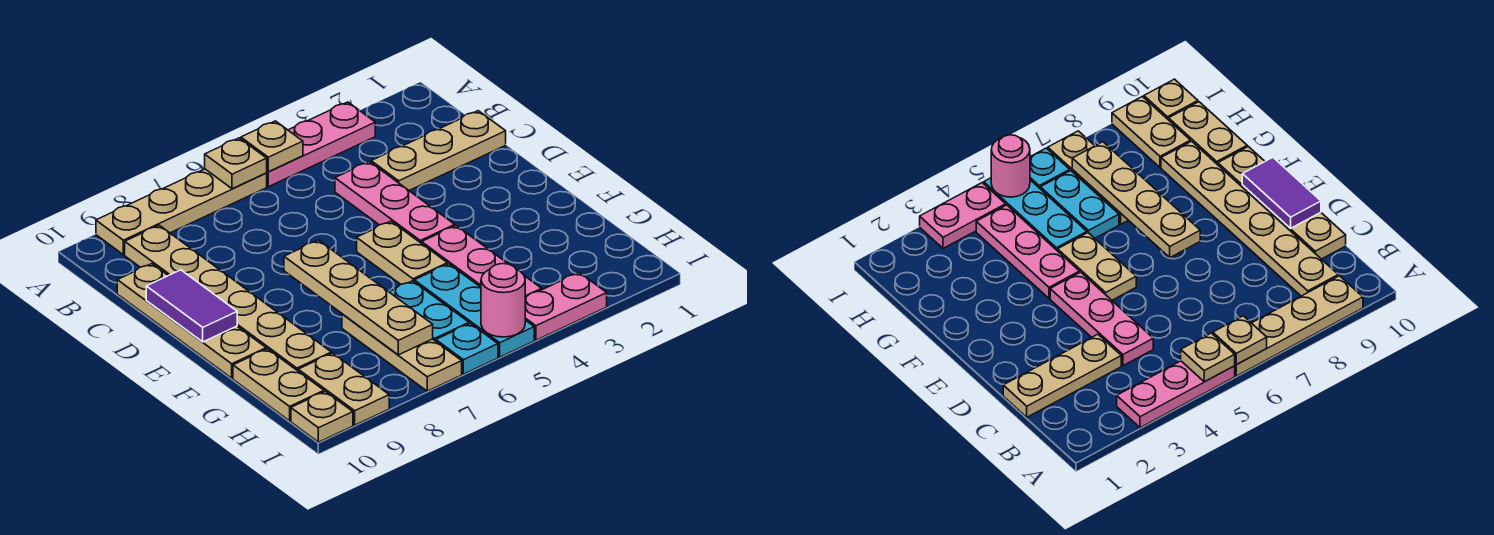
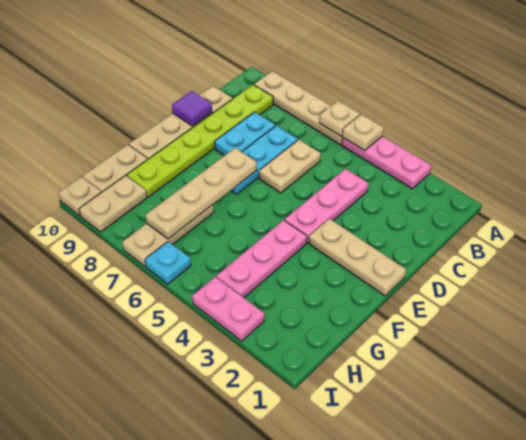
tan plate B9:G9 level 1 -> lime plate B9:G9 level 1
tan plate C1:C3 level 1 -> tan plate E1:E3 level 1
purple tile D10:E10 level 2 -> purple tile D10 level 2
tan plate E5:F5 level 1 -> tan plate C6:D6 level 1
cyan plate G5:I5 level 1 -> cyan plate C7:E7 level 1
cyan plate G6:H6 level 1 -> cyan plate C8:D8 level 1
pink round brick I5 level 2 -> none

